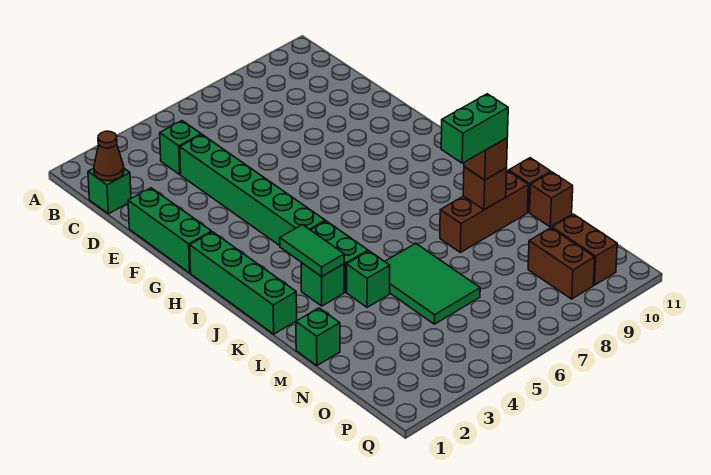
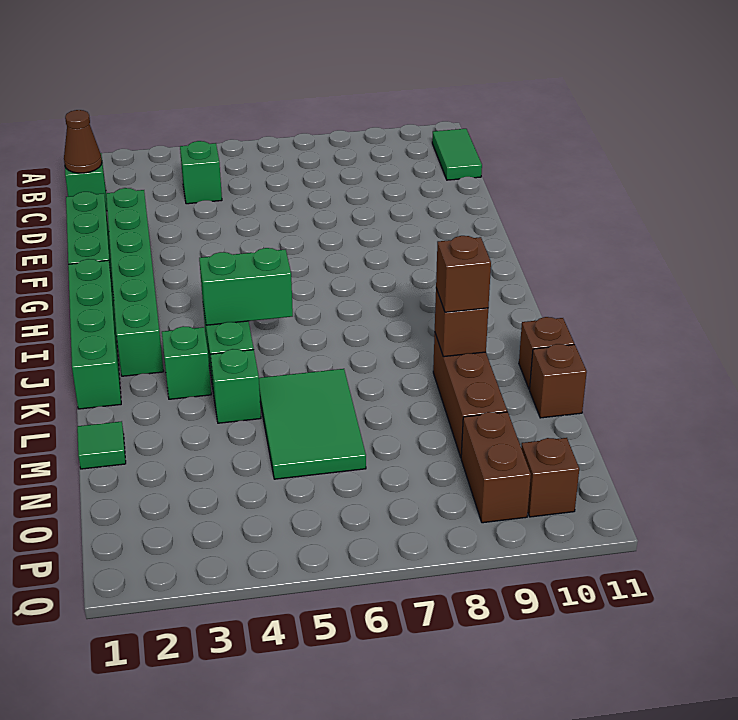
green brick D4:I4 level 1 -> green brick E2:J2 level 1
green tile J3:K3 level 2 -> green tile B11:C11 level 1
brown brick L8:L10 level 1 -> brown brick L9:N9 level 1
green brick L8:L9 level 4 -> green brick J4:J5 level 2
green brick M1 level 1 -> green tile M1 level 1
brown brick O10:P10 level 1 -> brown brick P10 level 1

